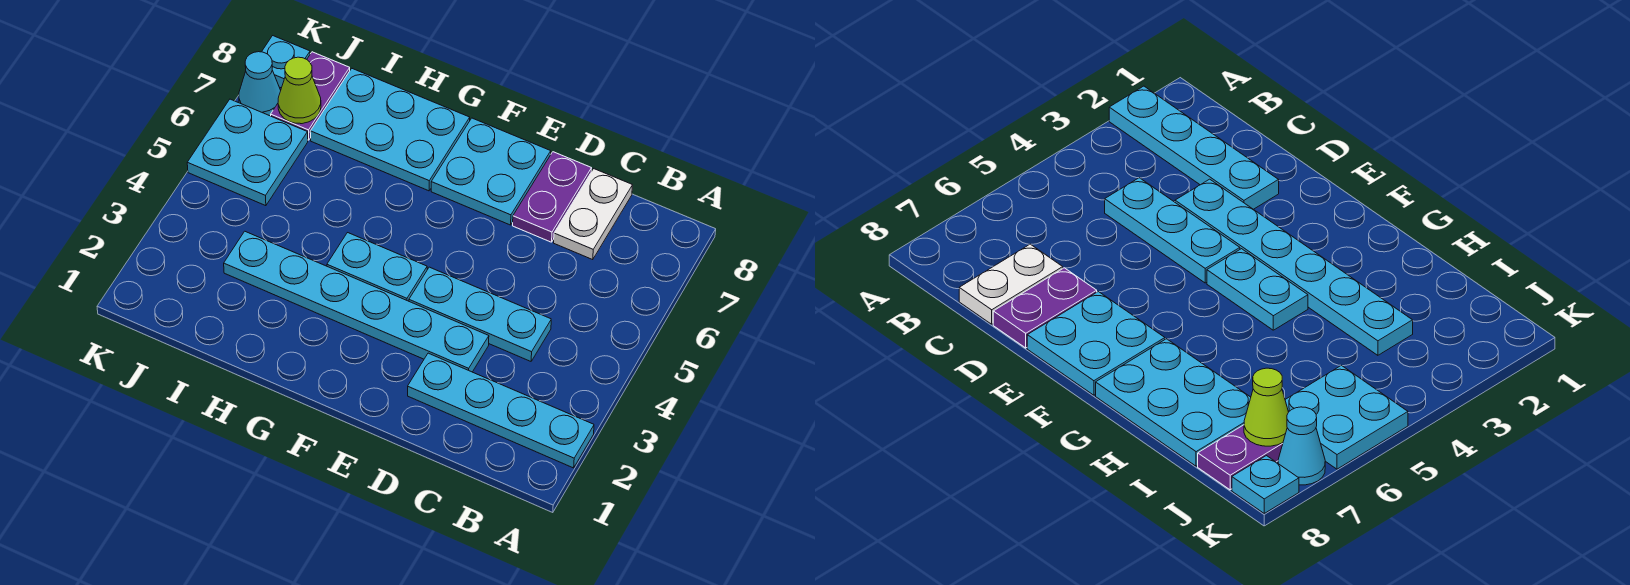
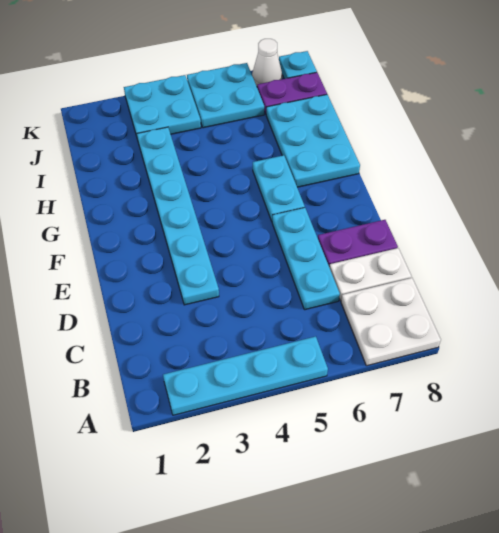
cyan plate A2:D2 level 1 -> cyan plate A2:A5 level 1
none -> white plate A7:B8 level 1
cyan plate C4:E4 level 1 -> cyan plate C6:E6 level 1
cyan plate E7:F8 level 1 -> cyan plate J3:K4 level 1
cyan plate F4:G4 level 1 -> cyan plate F6:G6 level 1
lime cone J7 level 2 -> none
cyan cone K7 level 1 -> white cone K7 level 1

